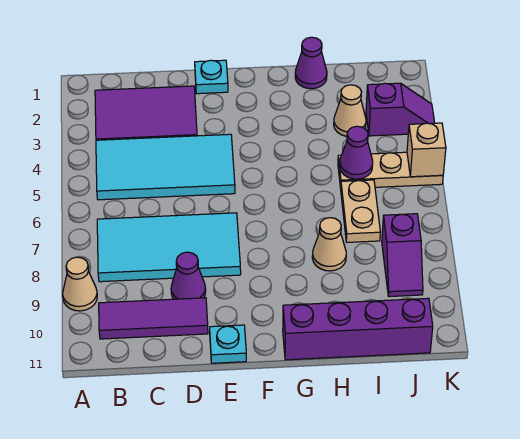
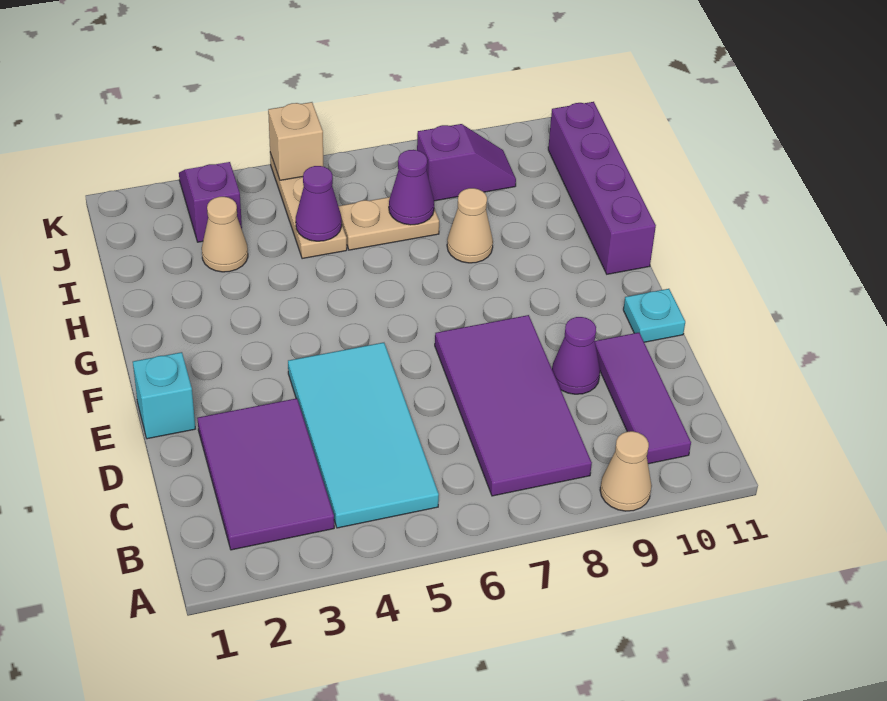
cyan tile B7:E8 level 1 -> purple tile B7:E8 level 1
cyan plate E1 level 1 -> cyan brick E1 level 1
purple cone H1 level 1 -> purple cone I7 level 2

